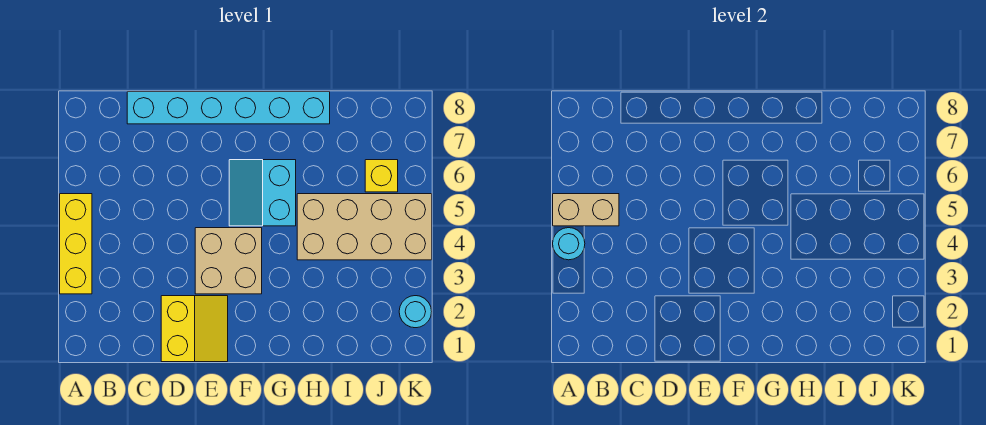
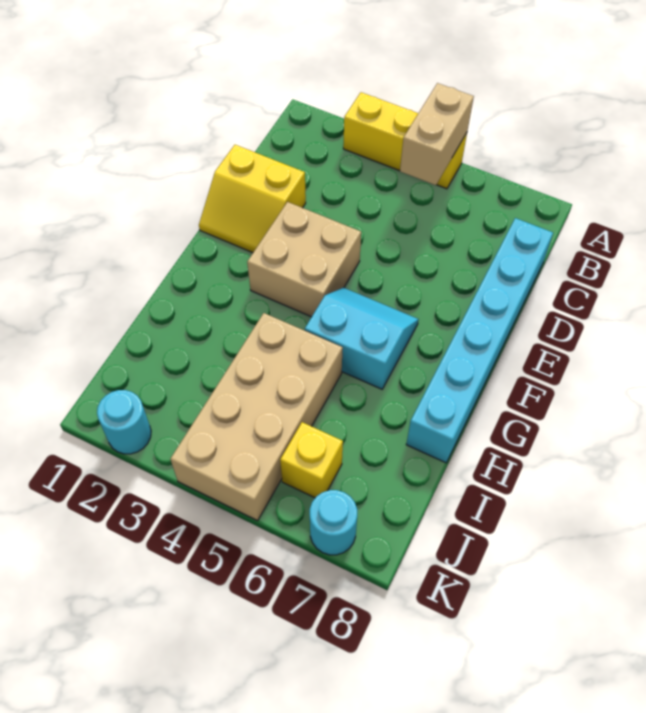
cyan round brick A4 level 2 -> cyan round brick K7 level 1

